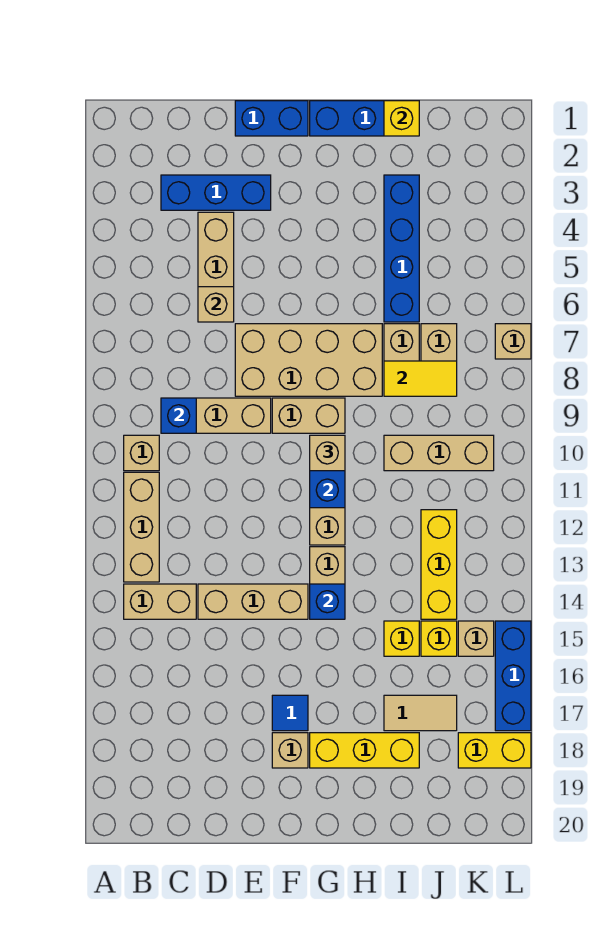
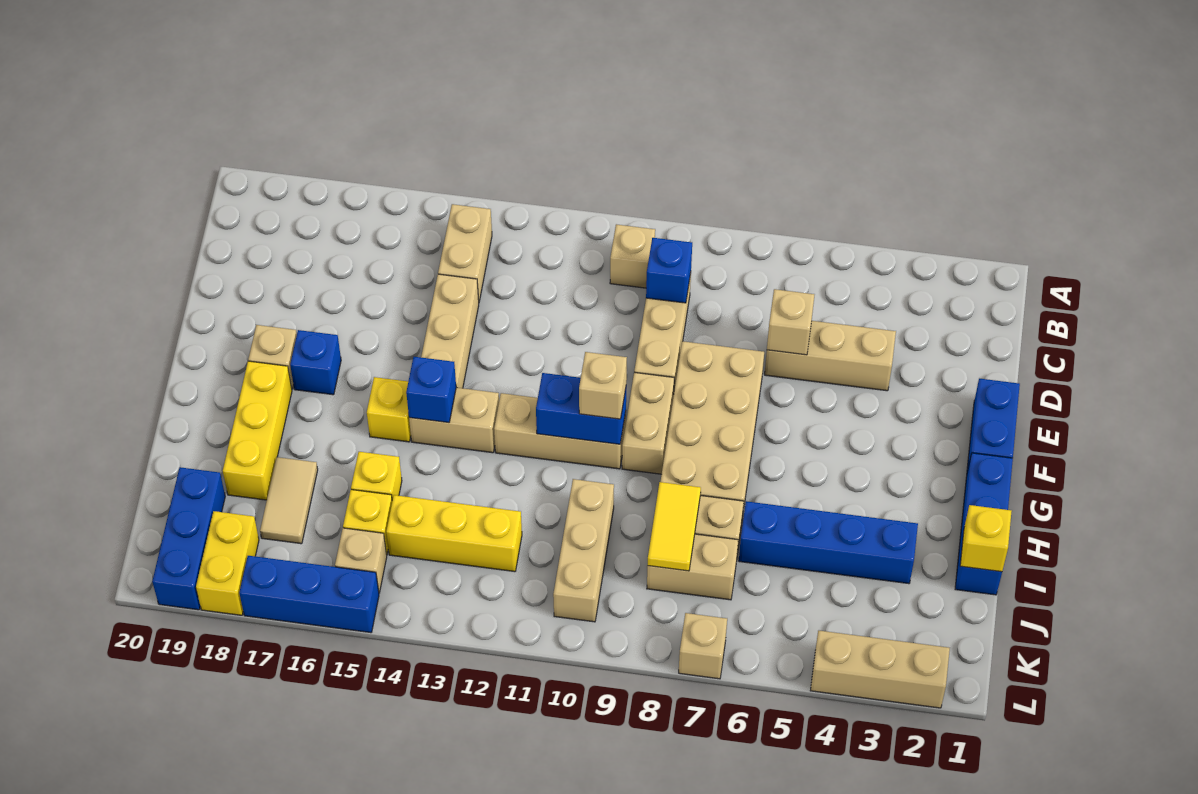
tan brick B11:B13 level 1 -> tan brick L2:L4 level 1
blue brick C3:E3 level 1 -> blue brick J19:L19 level 1
blue tile F17 level 1 -> blue brick F17 level 1
none -> yellow brick G15 level 1

